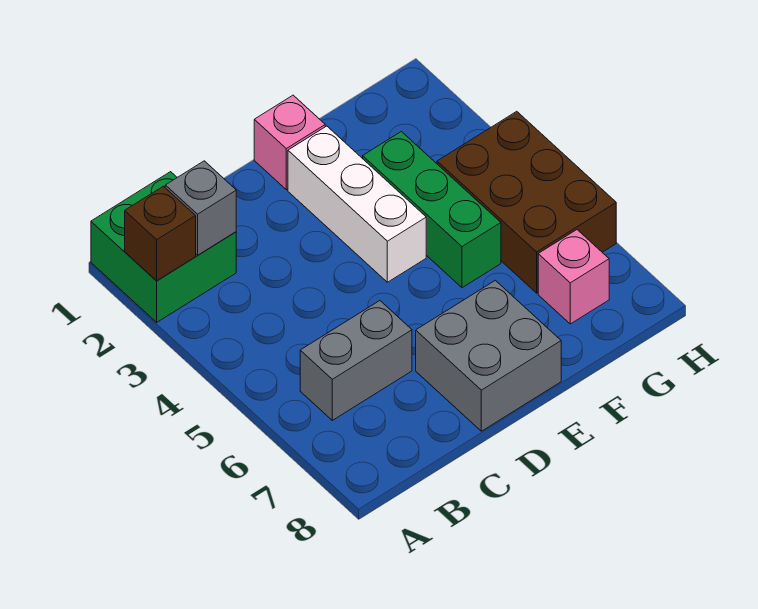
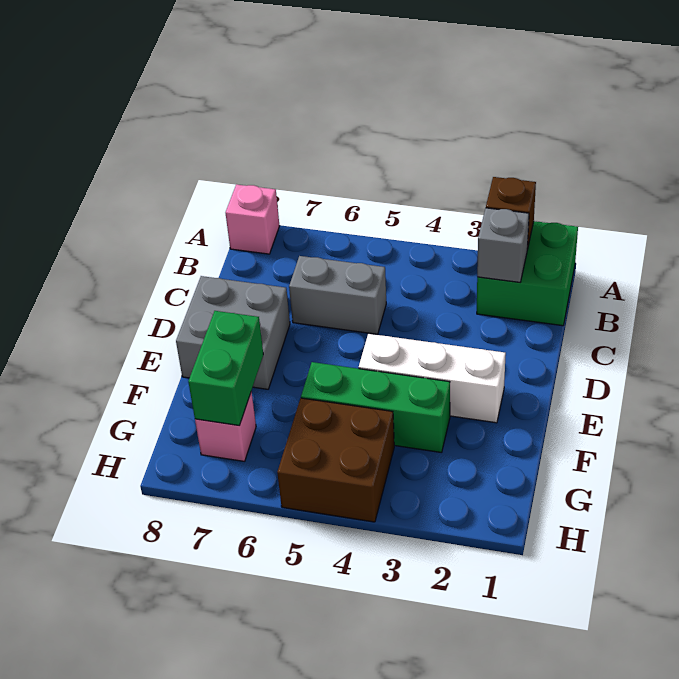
grey brick B6:C6 level 1 -> grey brick C5:C6 level 1
pink brick E1 level 1 -> pink brick A8 level 1
none -> green brick F7:G7 level 2
brown brick G4:H6 level 1 -> brown brick G4:H5 level 1

